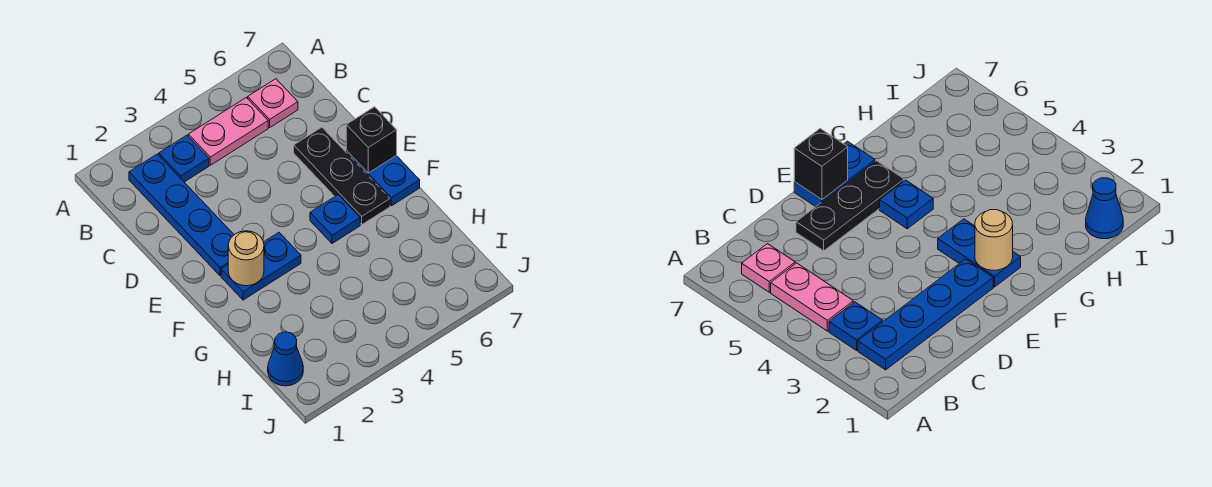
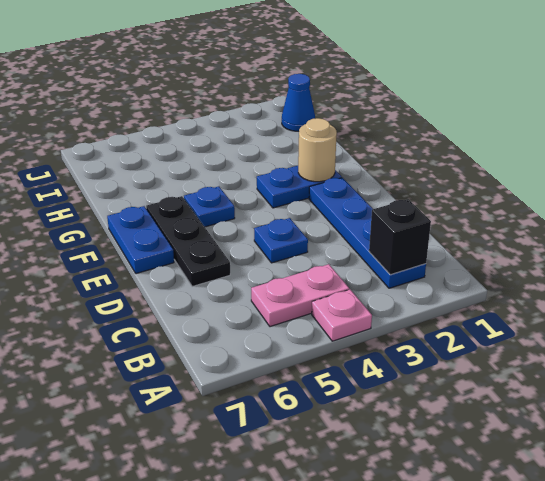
blue plate B3 level 1 -> blue plate D4 level 1
pink plate B6 level 1 -> pink plate A4 level 1
black brick E7 level 2 -> black brick B2 level 2

